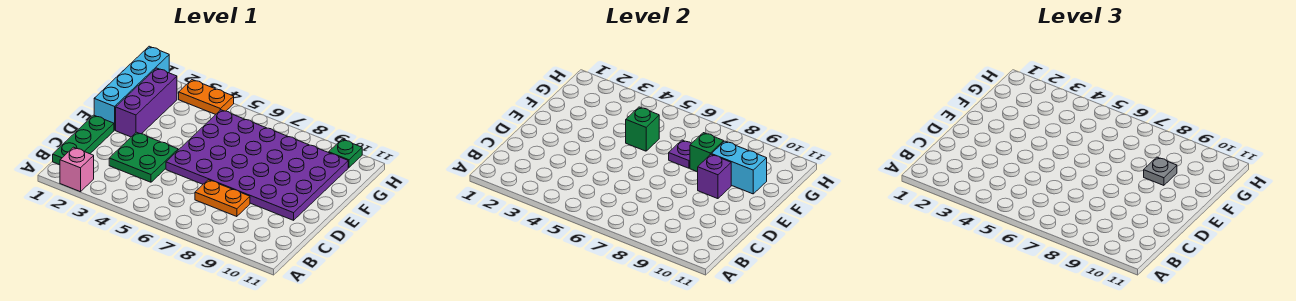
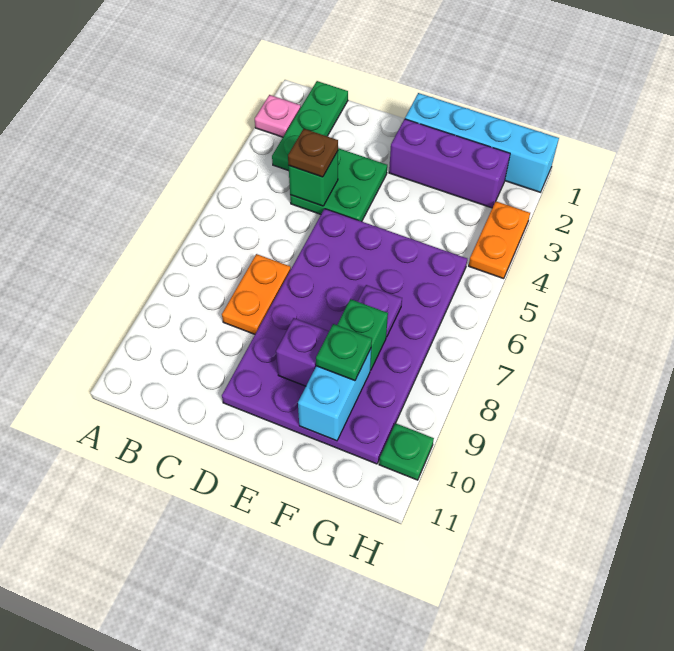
pink brick A2 level 1 -> pink plate A2 level 1
green plate B1:D1 level 1 -> green plate B1:B3 level 1
none -> brown plate C4 level 3
green brick F5 level 2 -> green brick C4 level 2
grey plate F9 level 3 -> green plate F9 level 3

